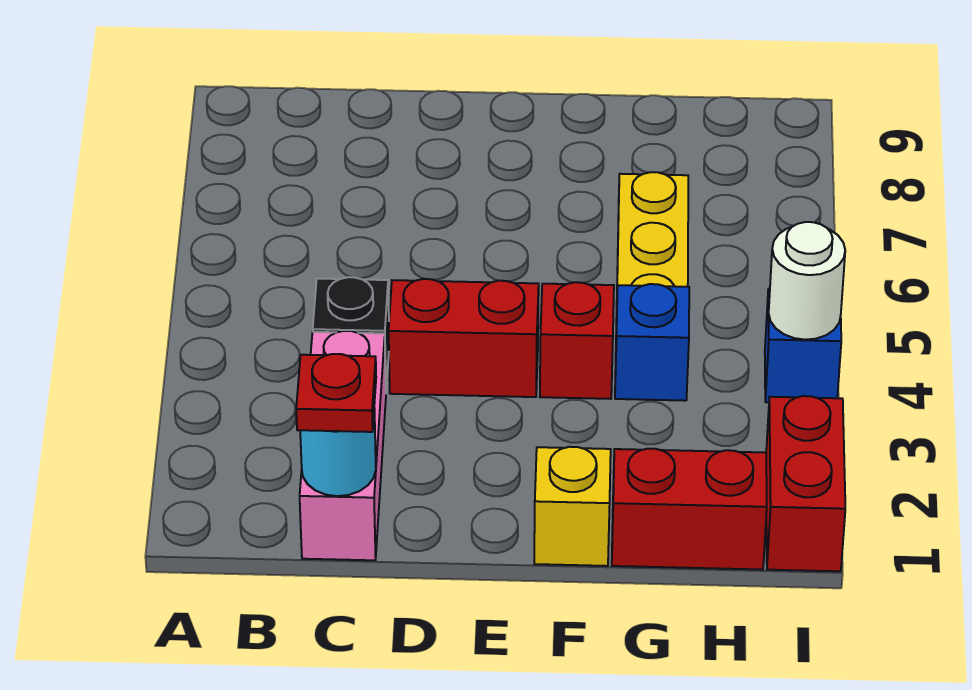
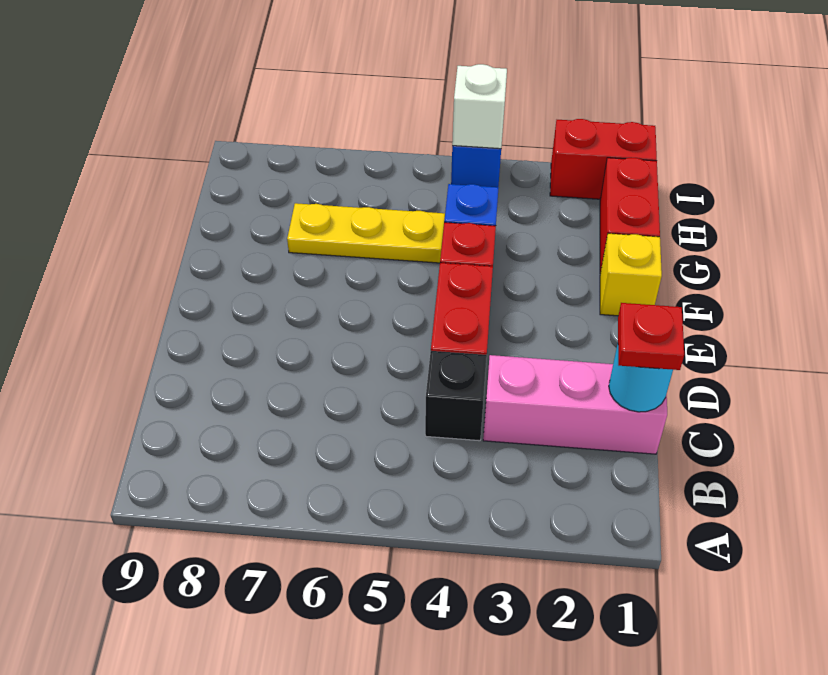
white round brick I4 level 2 -> white brick I4 level 2

